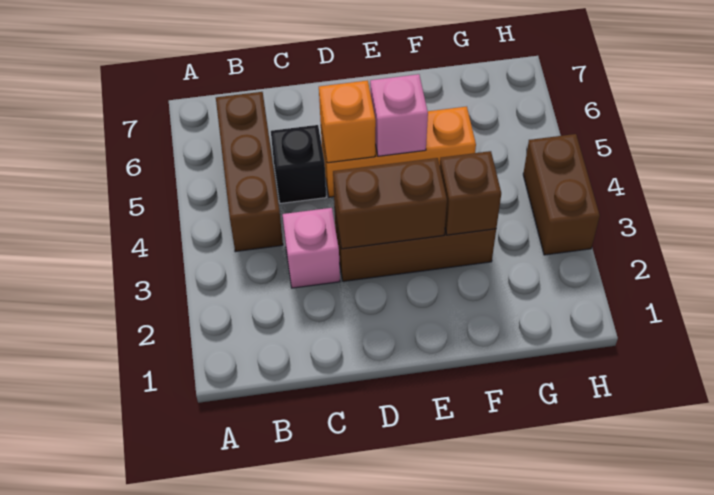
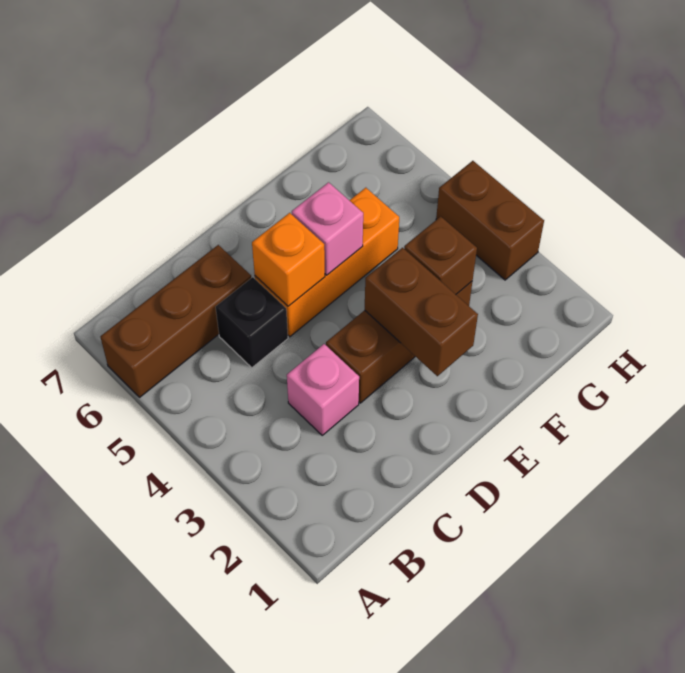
brown brick B4:B6 level 1 -> brown brick A6:C6 level 1
brown brick D3:E3 level 2 -> brown brick E2:E3 level 2

